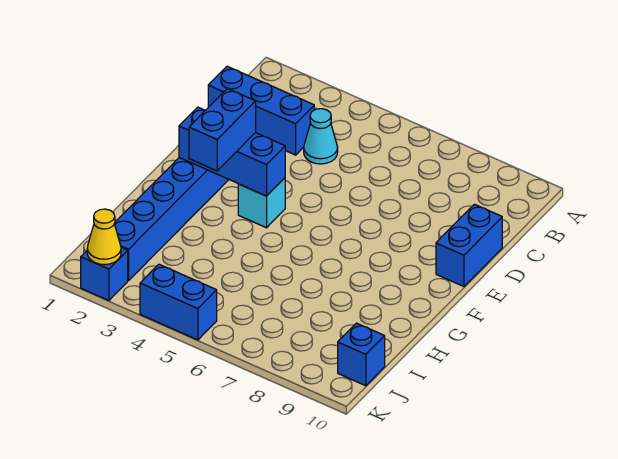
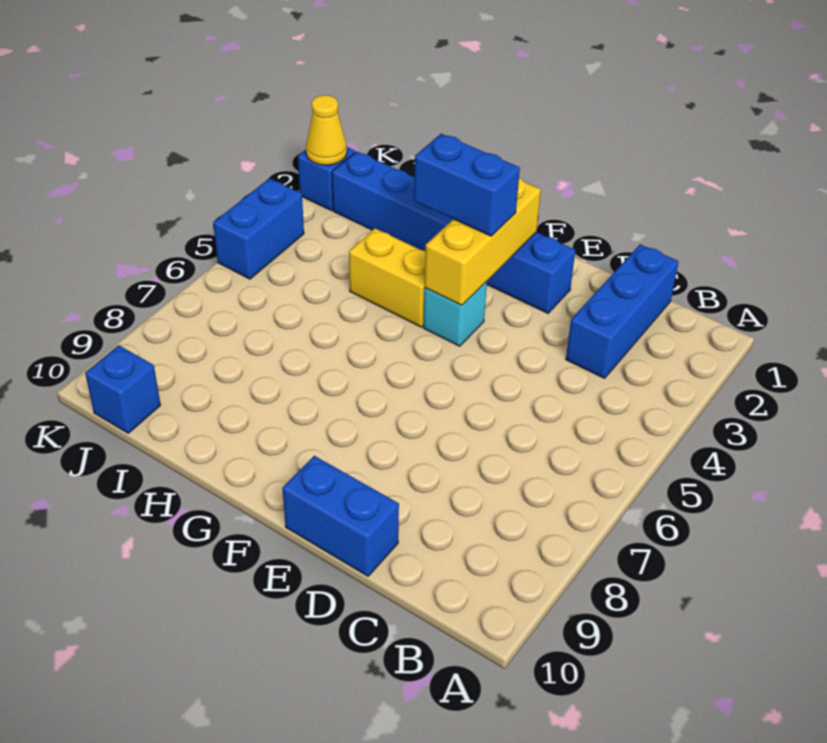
cyan cone C4 level 1 -> none
blue brick F2:F4 level 2 -> yellow brick F2:F4 level 2
none -> yellow brick G4:H4 level 1

